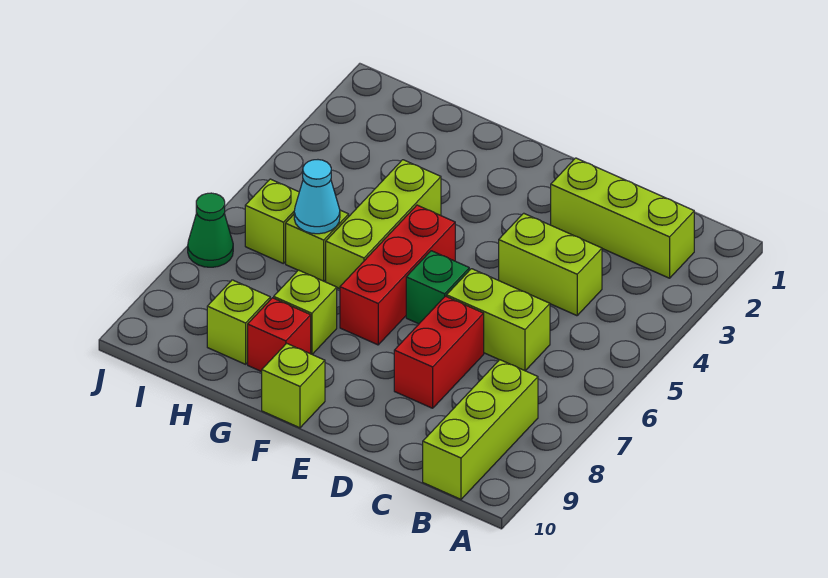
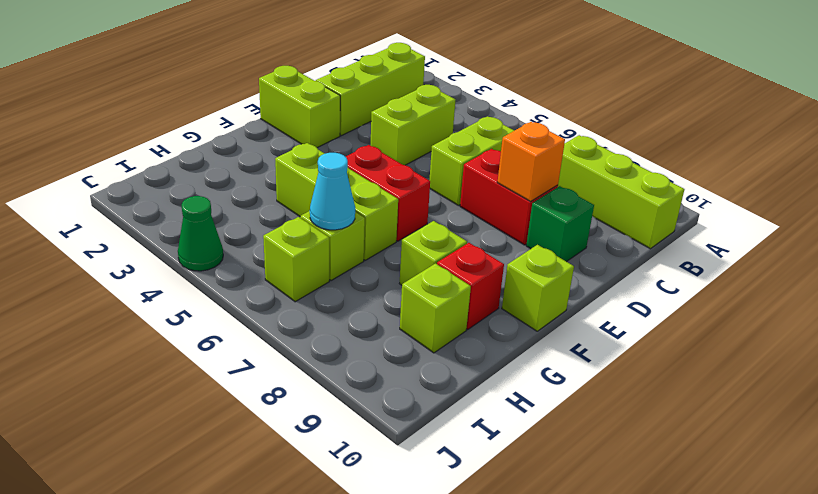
none -> orange brick D8 level 2
none -> lime brick E1:E2 level 1
green brick E6 level 1 -> green brick D9 level 1
red brick F5:F7 level 1 -> red brick F5:F6 level 1
green cone J7 level 1 -> green cone J4 level 1

